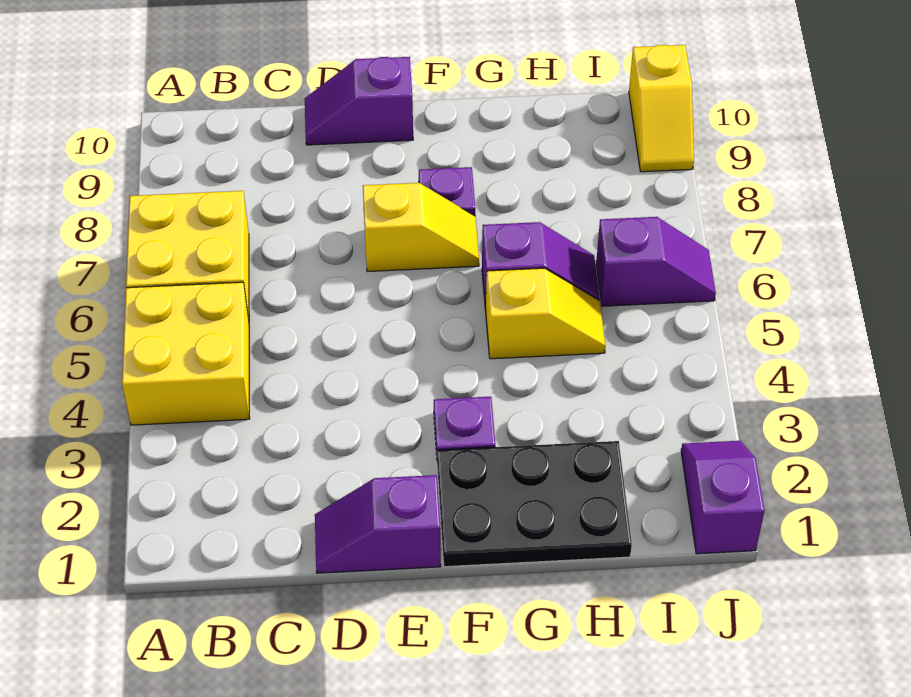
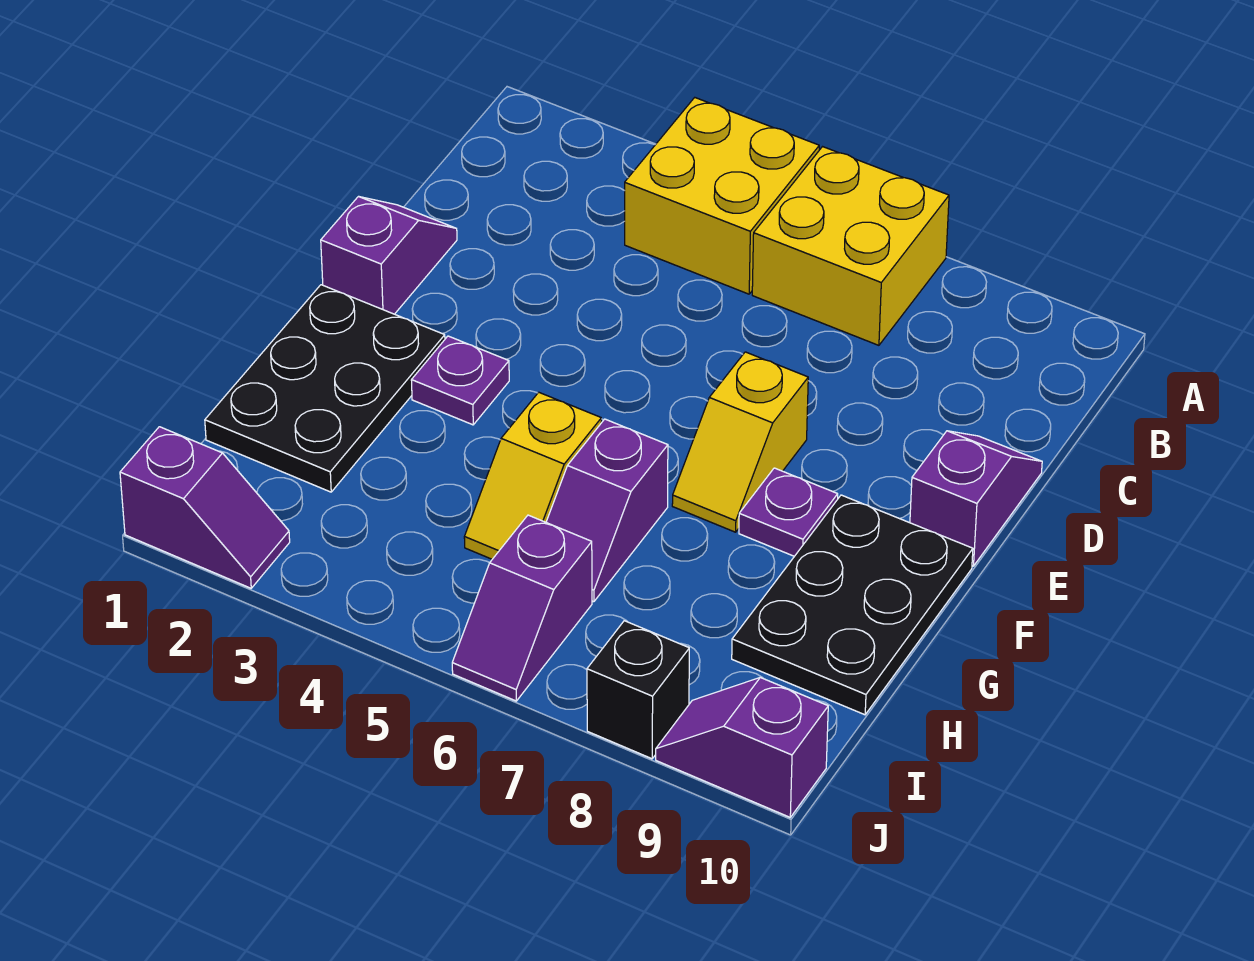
none -> black plate F9:H10 level 1
none -> black brick J8 level 1
yellow slope J9:J10 level 1 top 10 -> purple slope J9:J10 level 1 top 10

